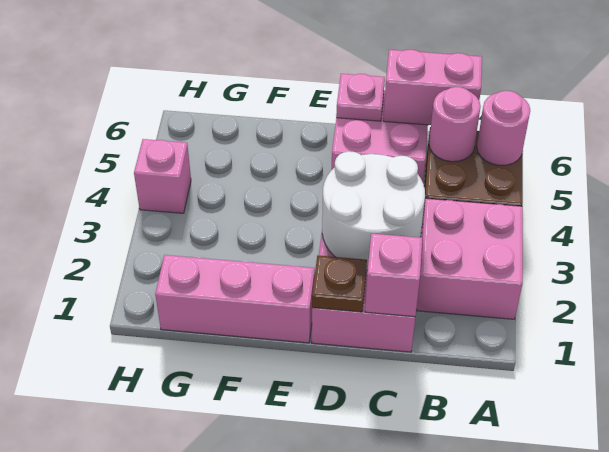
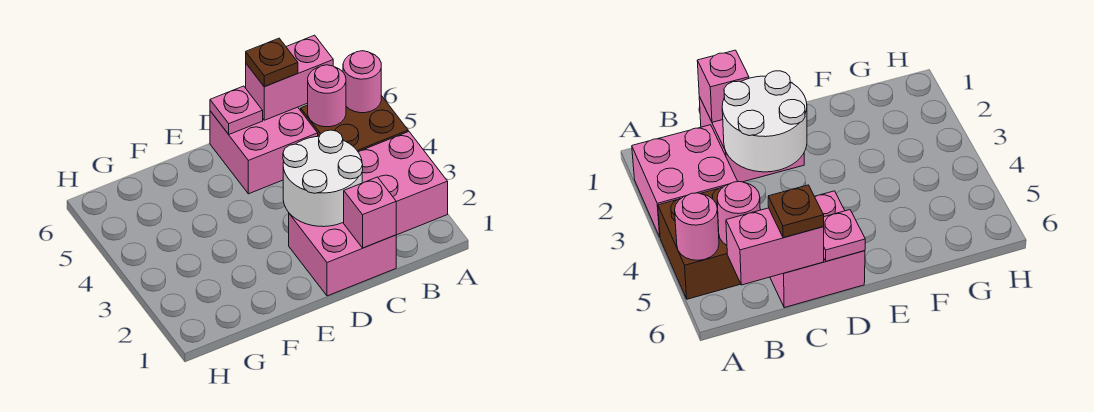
brown plate D1 level 2 -> brown plate C6 level 3
pink brick E1:G1 level 1 -> none
pink brick H4 level 1 -> none

